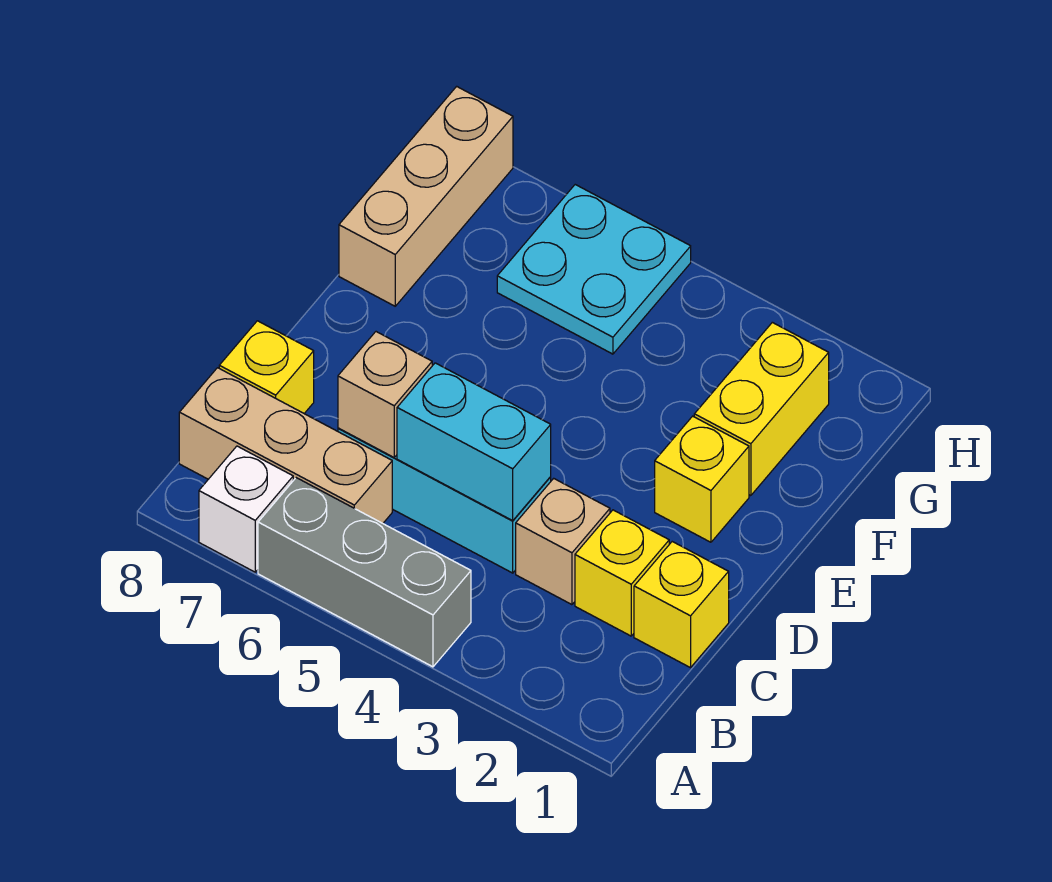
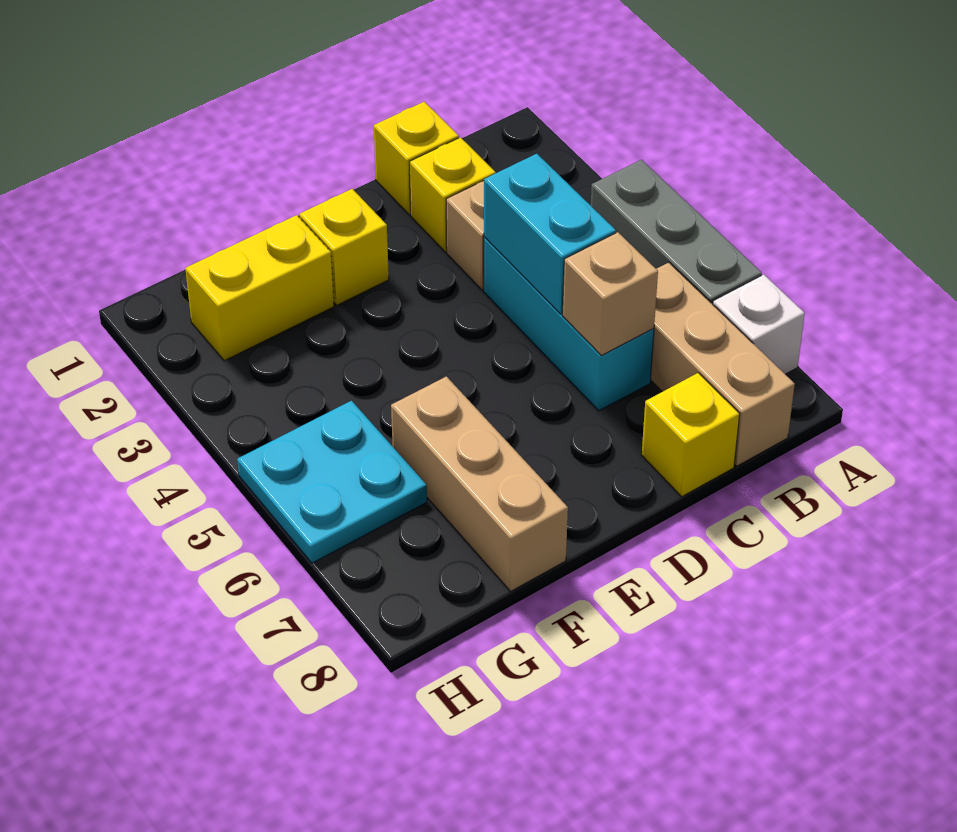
tan brick F8:H8 level 1 -> tan brick F6:F8 level 1

